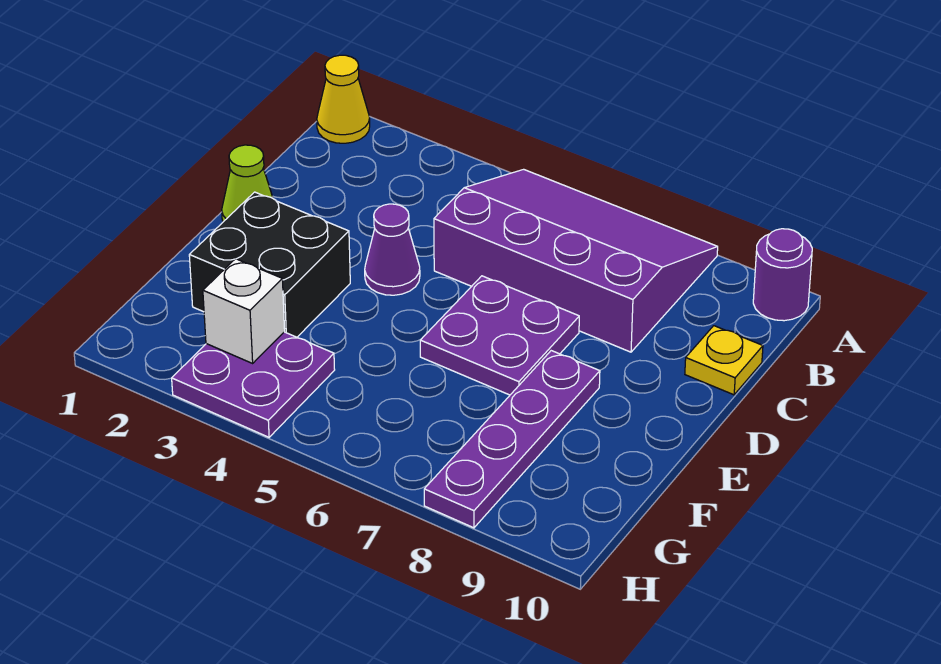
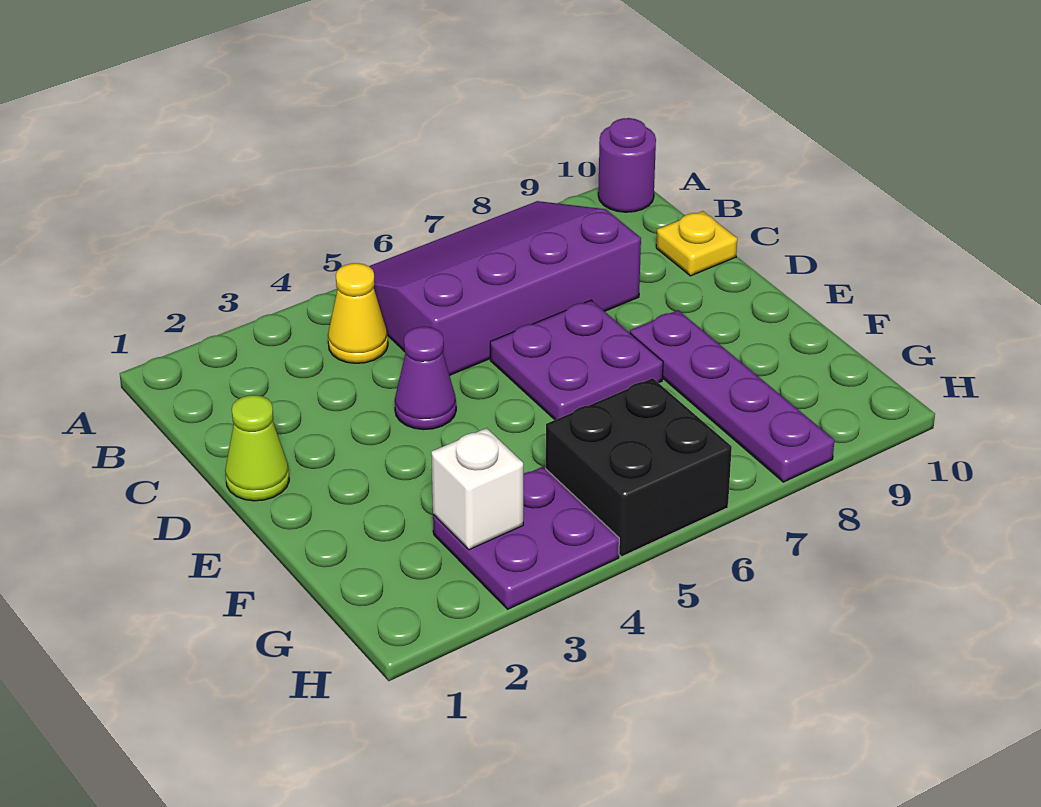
yellow cone A1 level 1 -> yellow cone B4 level 1
black brick E2:F3 level 1 -> black brick G5:H6 level 1

